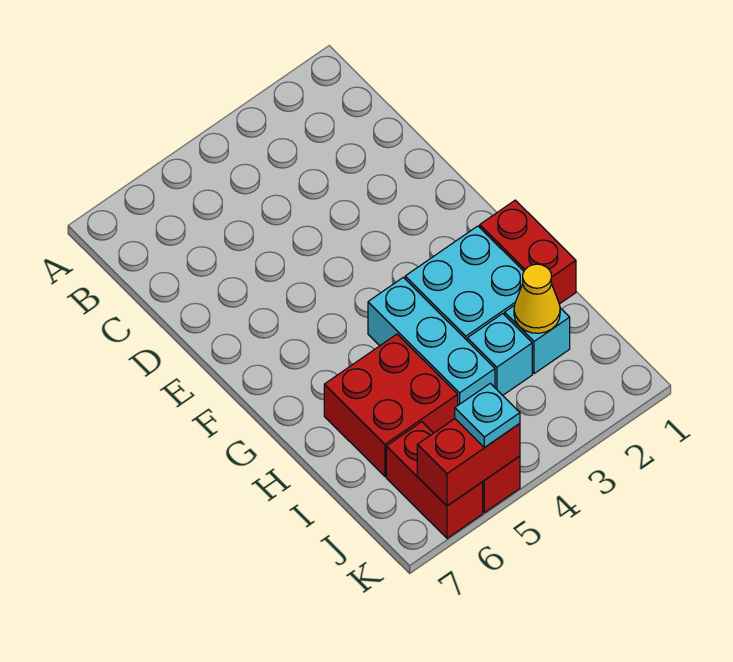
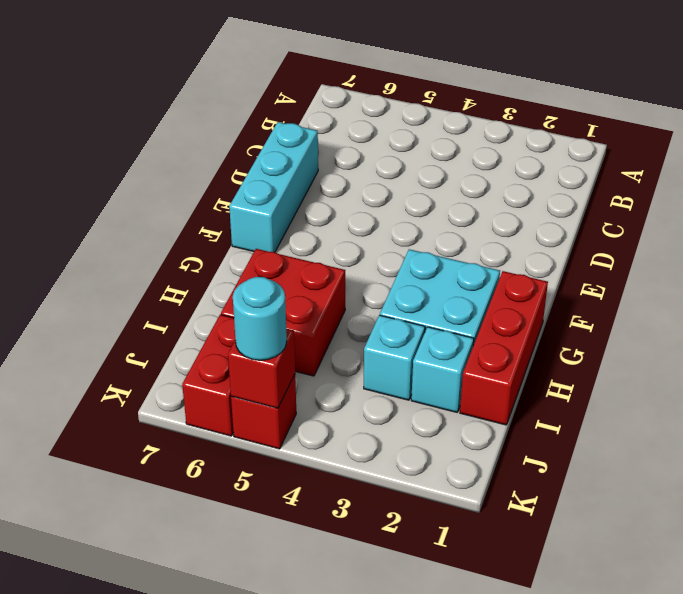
red brick G1:H1 level 1 -> red brick G1:I1 level 1
cyan brick G4:I4 level 1 -> cyan brick D7:F7 level 1
yellow cone I2 level 2 -> none
red brick K5:K6 level 2 -> red brick K5 level 2
cyan plate K5 level 3 -> cyan round brick K5 level 3

